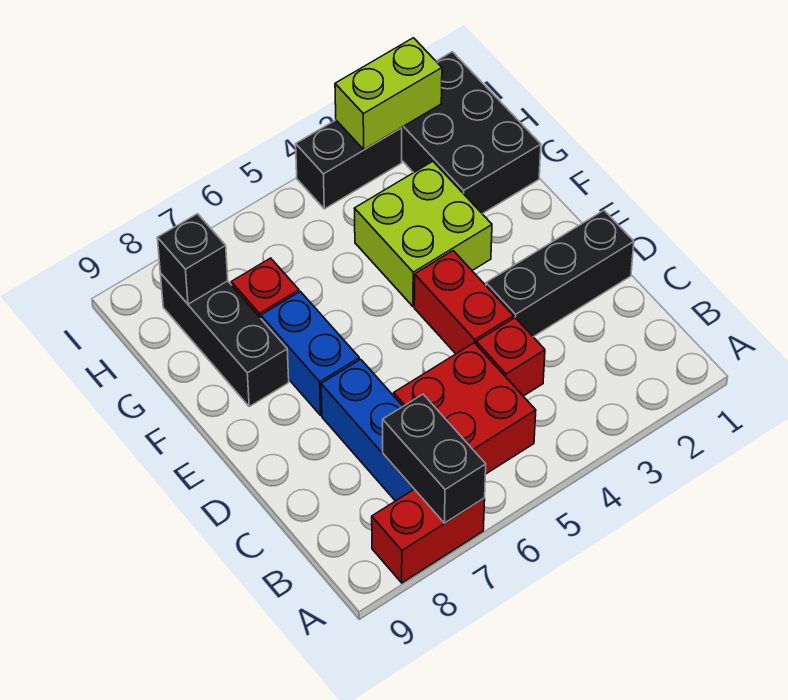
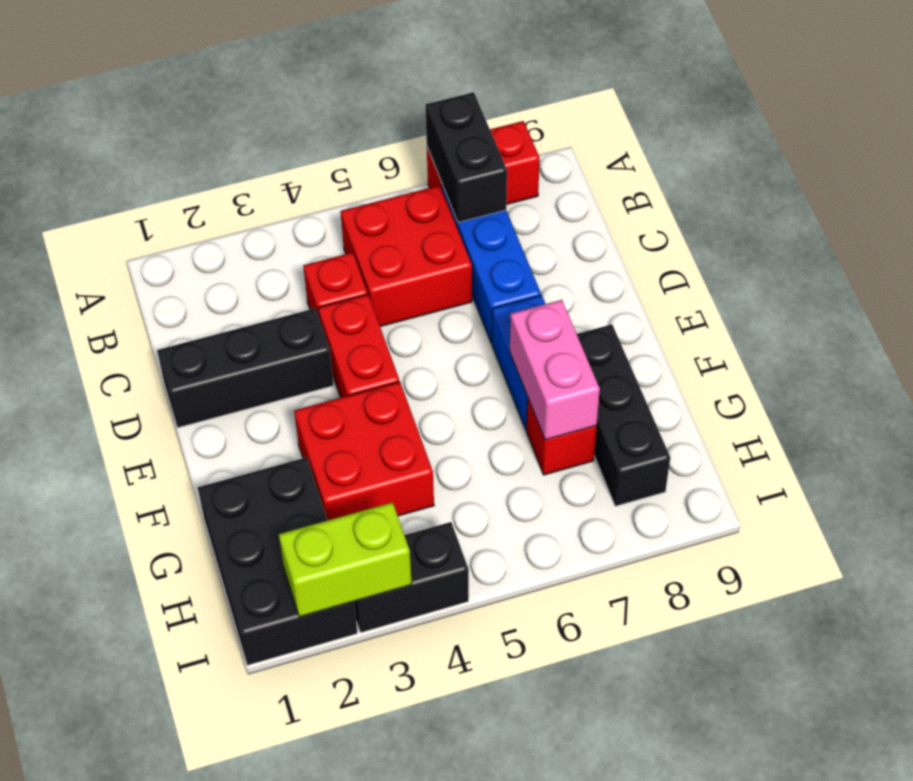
lime brick F3:G4 level 1 -> red brick F3:G4 level 1
none -> pink brick F7:G7 level 2
black brick H8 level 2 -> none

